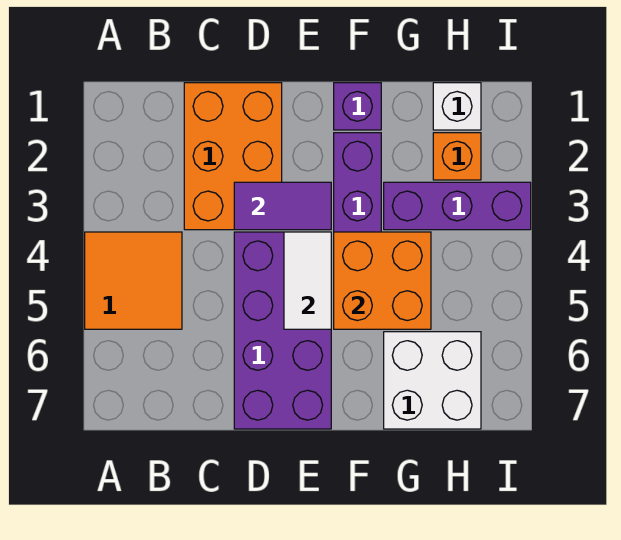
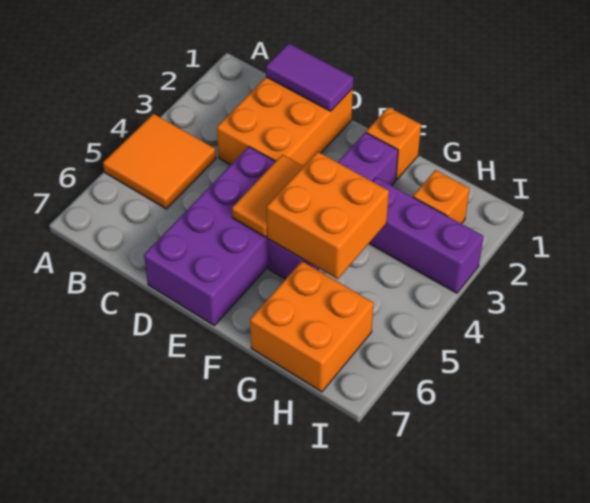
purple tile D3:E3 level 2 -> purple tile C1:D1 level 2
white tile E4:E5 level 2 -> orange tile E4:E5 level 2
purple brick F1 level 1 -> orange brick F1 level 1
white brick G6:H7 level 1 -> orange brick G6:H7 level 1
white brick H1 level 1 -> none

